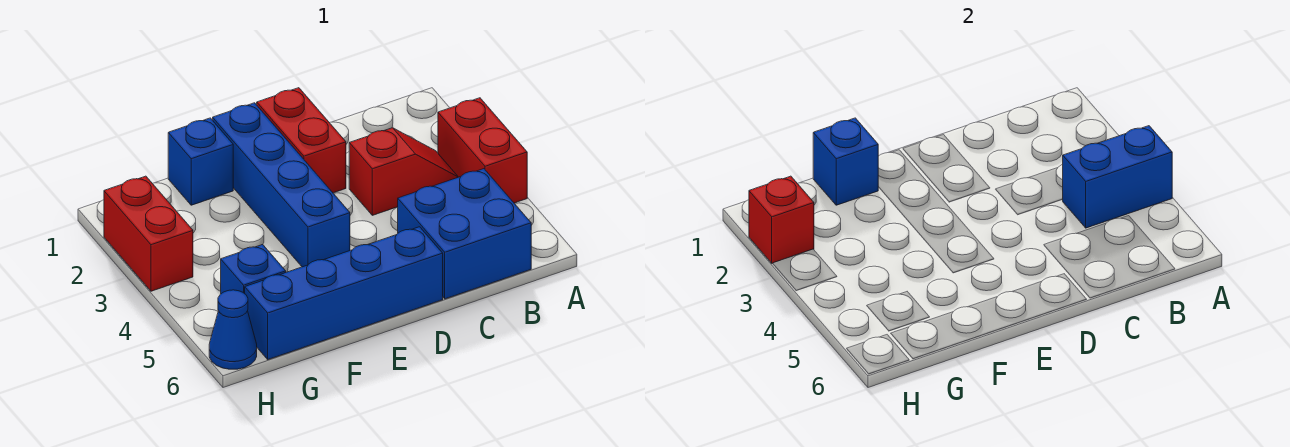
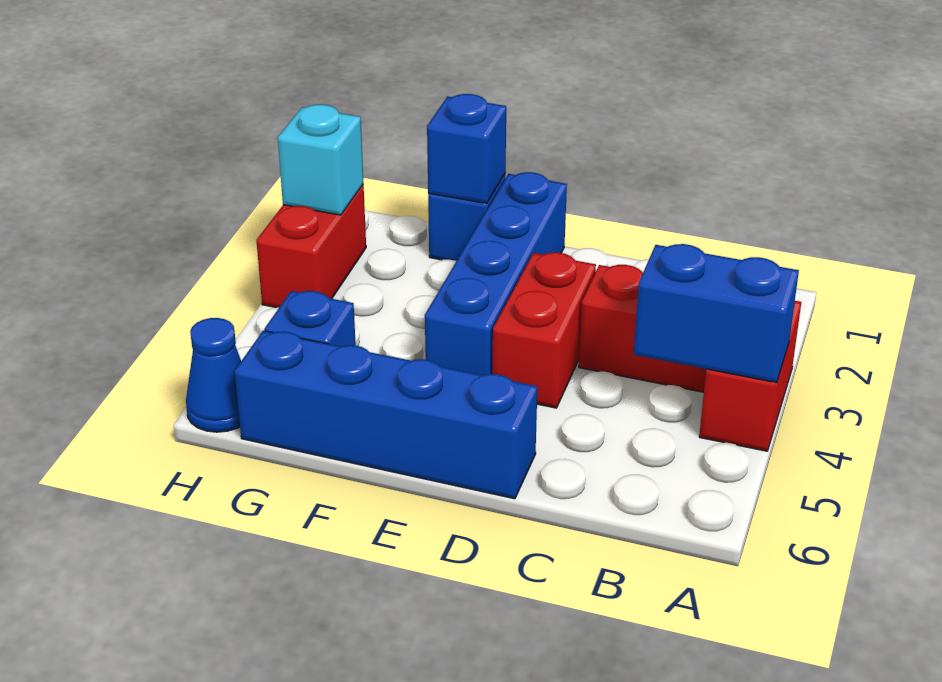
blue brick B5:C6 level 1 -> none
red brick D1:D2 level 1 -> red brick D3:D4 level 1
red brick H2 level 2 -> cyan brick H2 level 2

